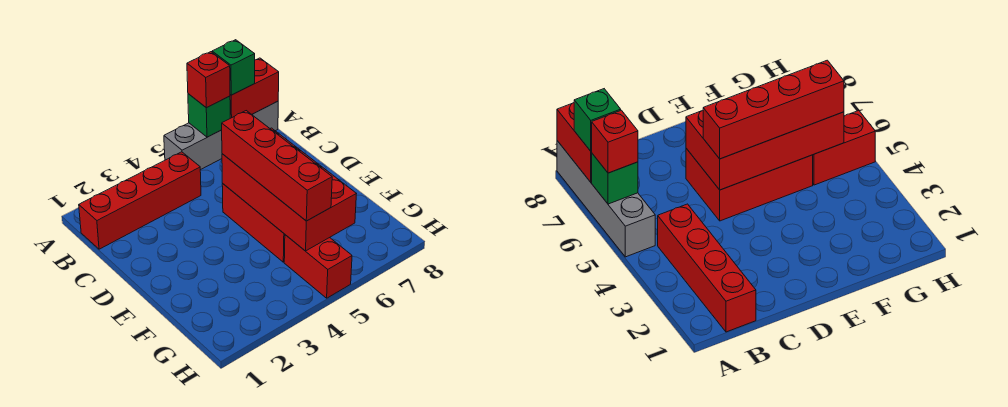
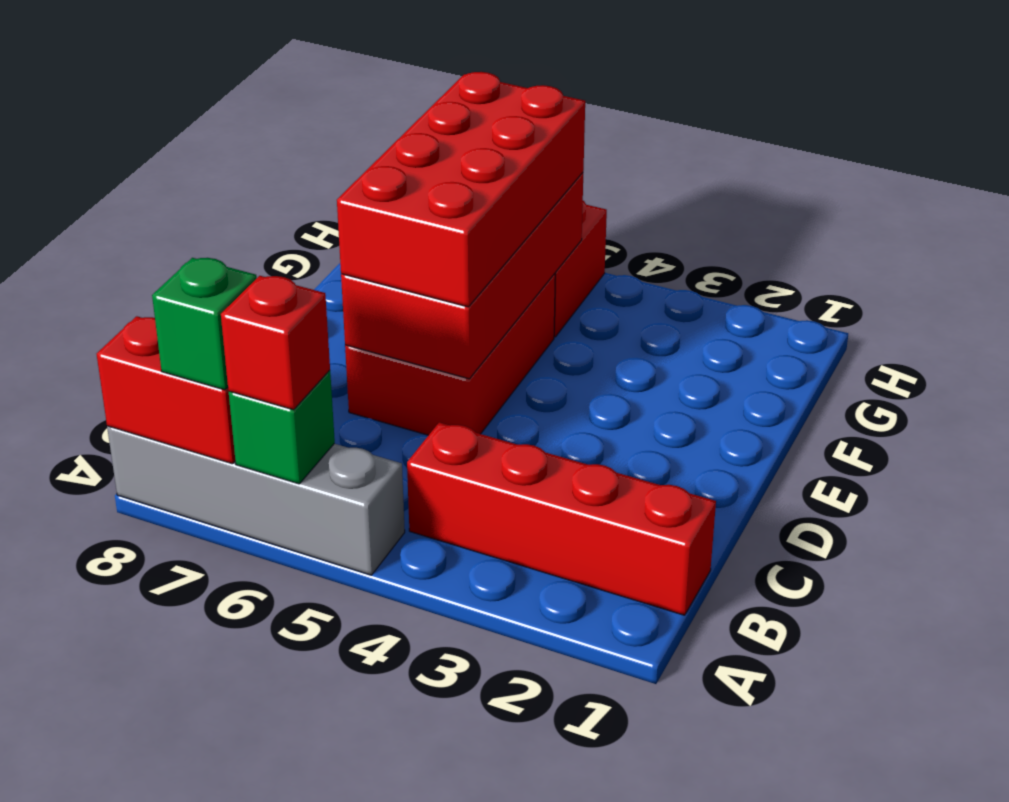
red brick D5:G5 level 3 -> red brick D5:G6 level 3

